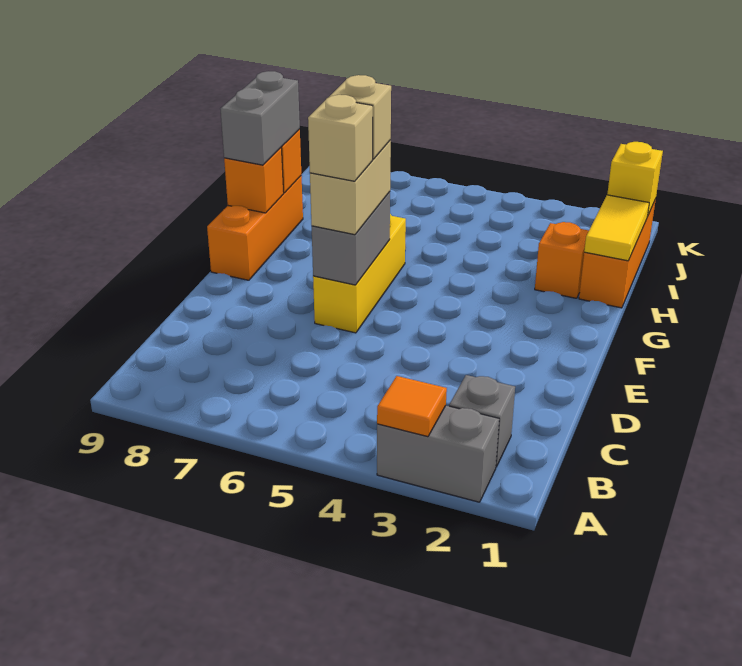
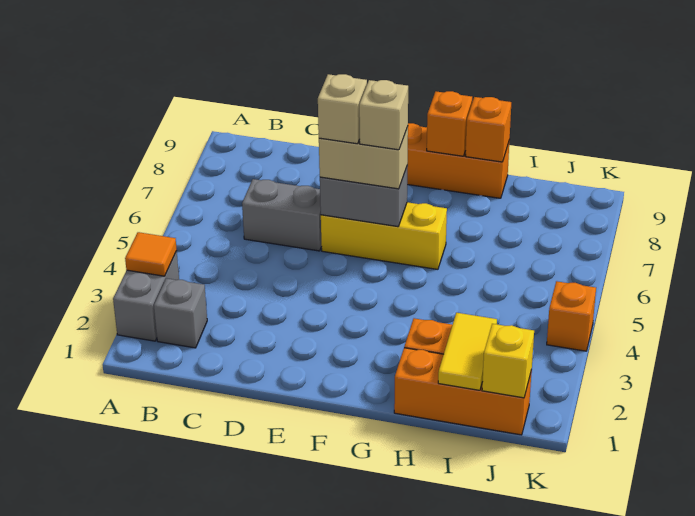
grey brick G9:H9 level 3 -> grey brick C6:D6 level 1
yellow tile H1:I1 level 2 -> yellow tile I1:I2 level 2
none -> orange brick K4 level 1

